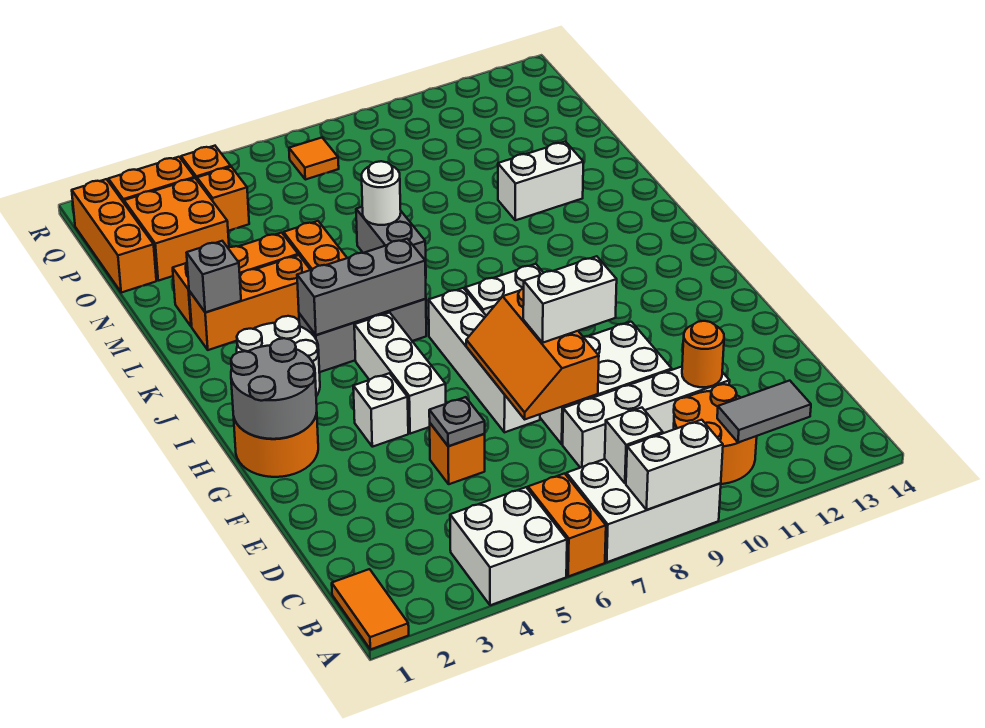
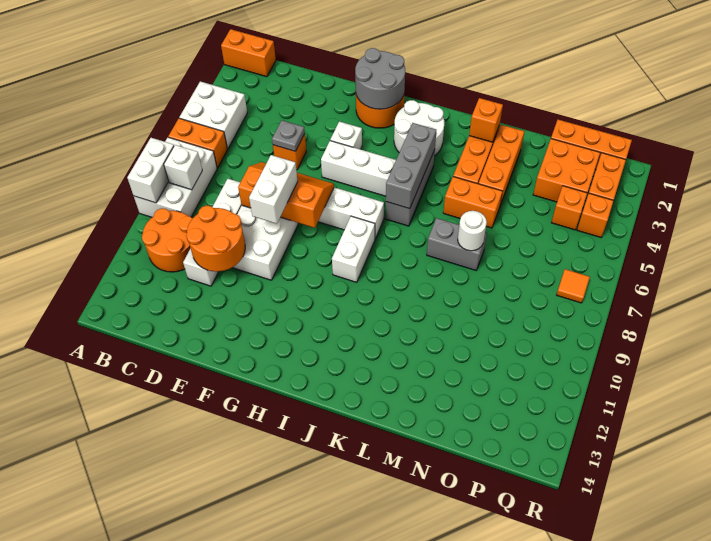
orange tile A1:B1 level 1 -> orange brick A1:B1 level 1
grey tile B11:B12 level 2 -> none
orange round brick D11 level 2 -> orange round brick D10:E11 level 2
grey brick L2 level 2 -> orange brick L2 level 2
white brick M11:M12 level 1 -> none

